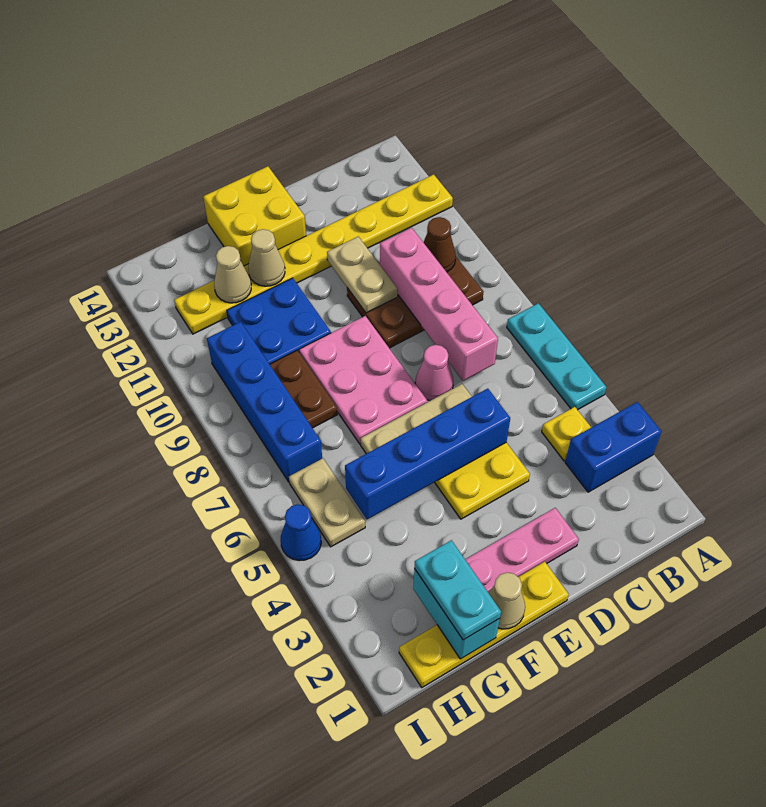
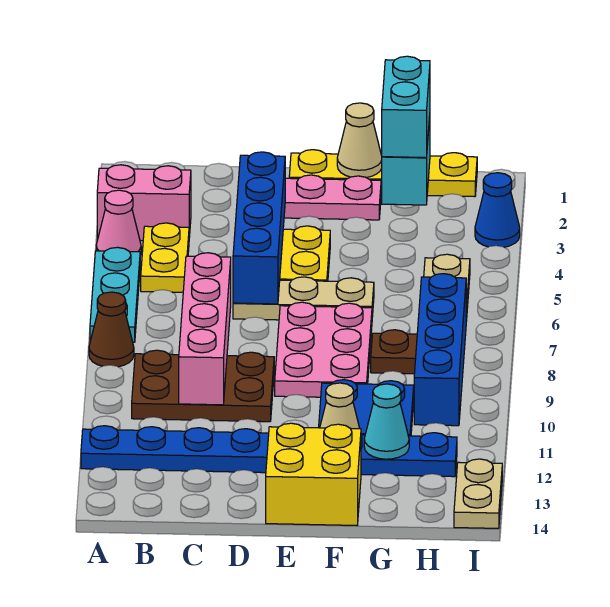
blue brick A3:B3 level 1 -> pink brick A3:B3 level 1
yellow plate A12:H12 level 1 -> blue plate A12:H12 level 1
yellow plate B4 level 1 -> yellow plate B4:B5 level 1
brown cone B10 level 2 -> brown cone A8 level 1
blue brick D5:G5 level 2 -> blue brick D3:D6 level 2
pink cone D7 level 1 -> pink cone A4 level 1
tan plate D10:D11 level 2 -> tan plate I13:I14 level 1
cyan plate G1:G2 level 3 -> cyan brick G1:G2 level 3
brown plate G8:G9 level 1 -> brown plate G8 level 1
tan cone G12 level 2 -> cyan cone G12 level 2
blue cone I5 level 1 -> blue cone I3 level 1

